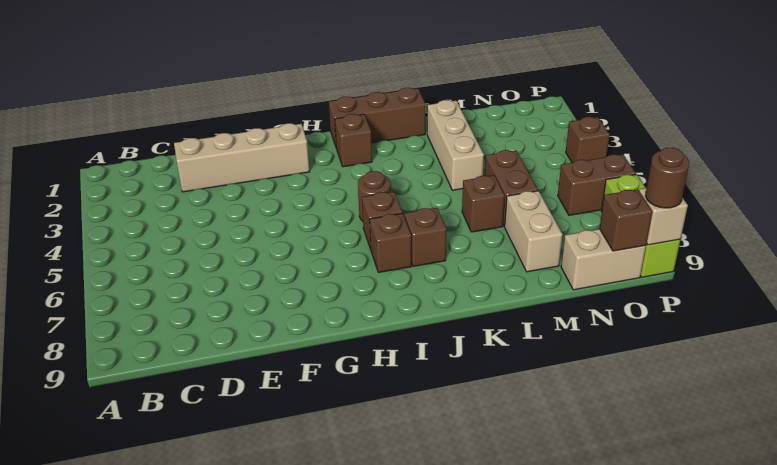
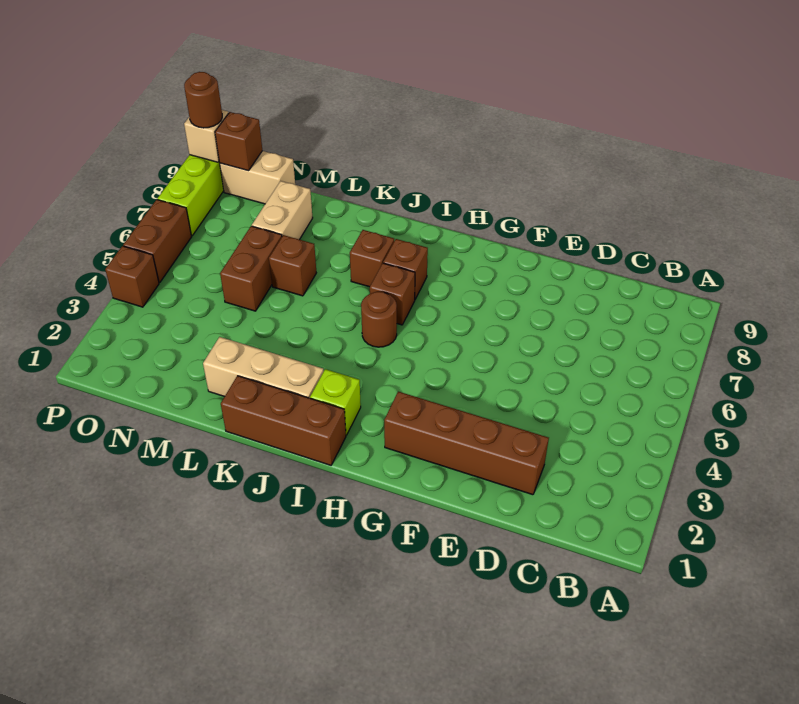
tan brick D2:G2 level 1 -> brown brick D2:G2 level 1
brown brick I2 level 1 -> lime brick I2 level 1
tan brick L2:L4 level 1 -> tan brick J2:L2 level 1
brown brick O6:P6 level 1 -> brown brick P5:P6 level 1

